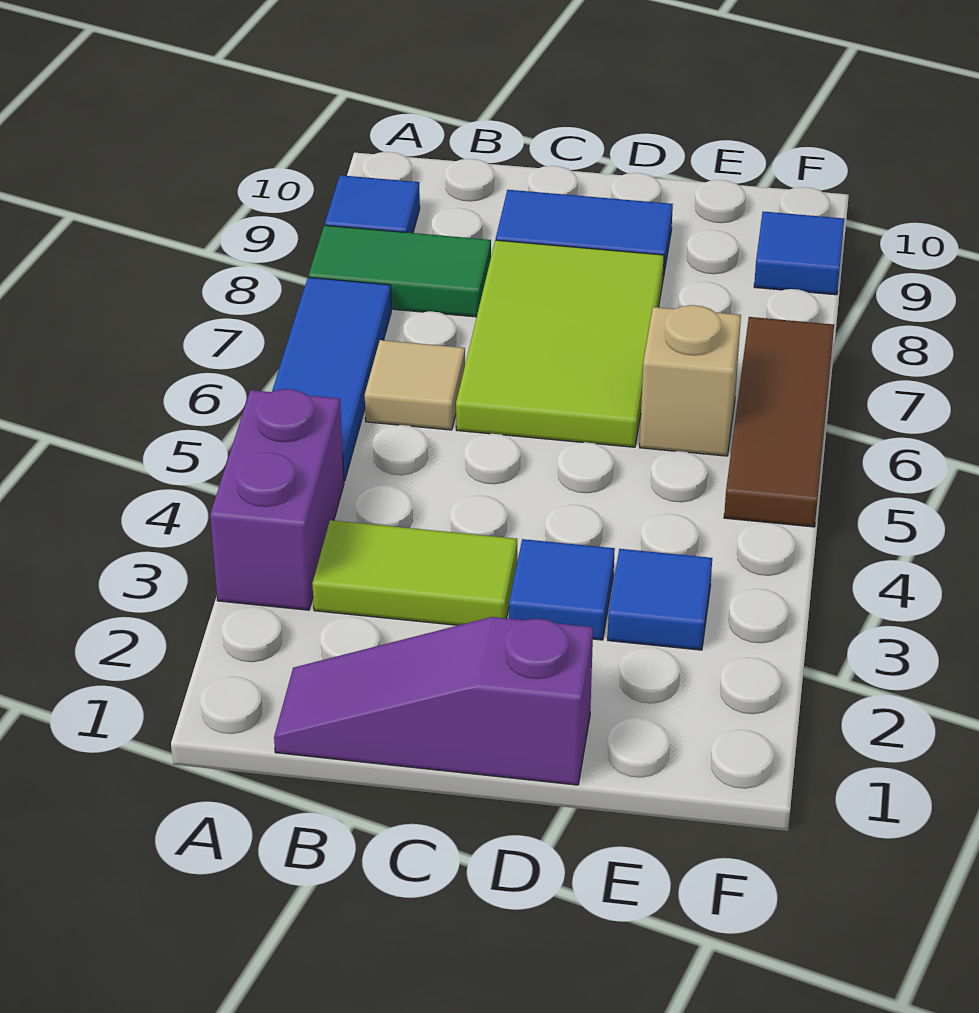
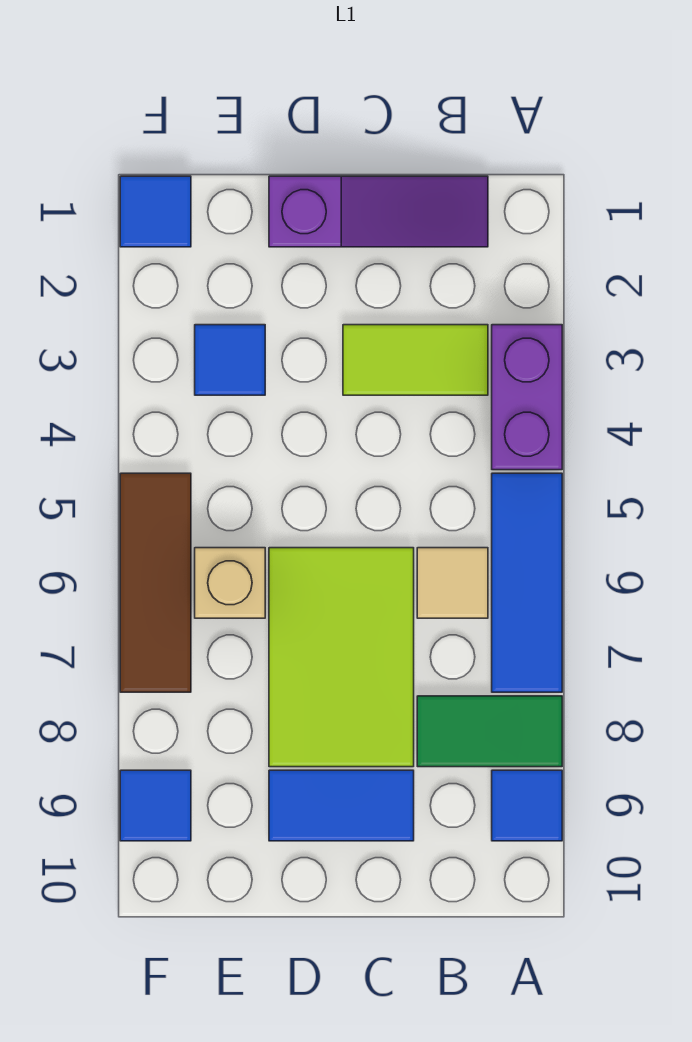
blue tile D3 level 1 -> blue tile F1 level 1

